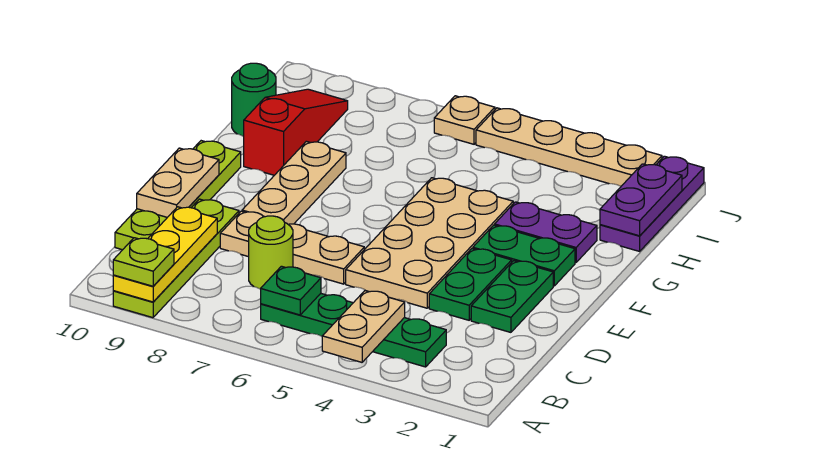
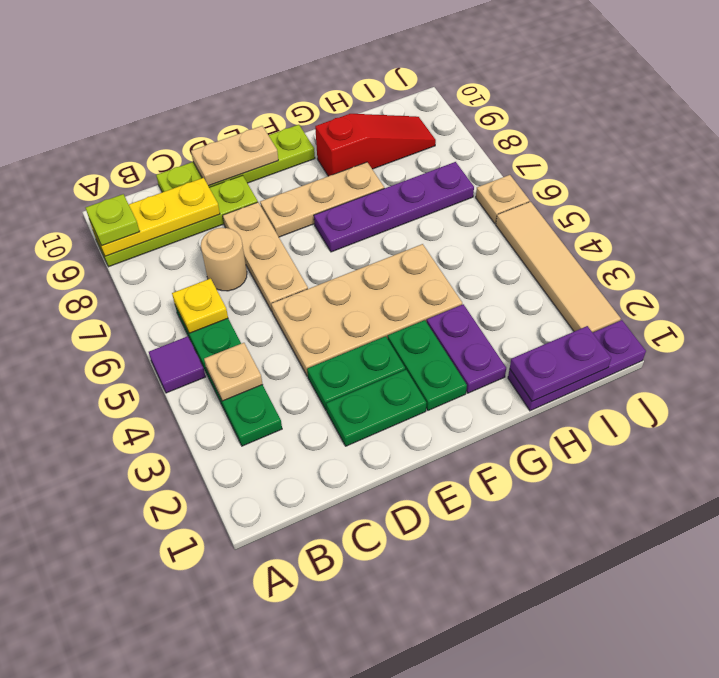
tan plate A4:B4 level 2 -> tan plate B4 level 2
none -> purple tile A5 level 1
green plate B6 level 2 -> yellow plate B6 level 2
lime round brick C7 level 1 -> tan round brick C7 level 1
none -> purple plate F7:I7 level 1
green round brick H10 level 1 -> none
tan plate J2:J5 level 1 -> tan tile J2:J5 level 1

